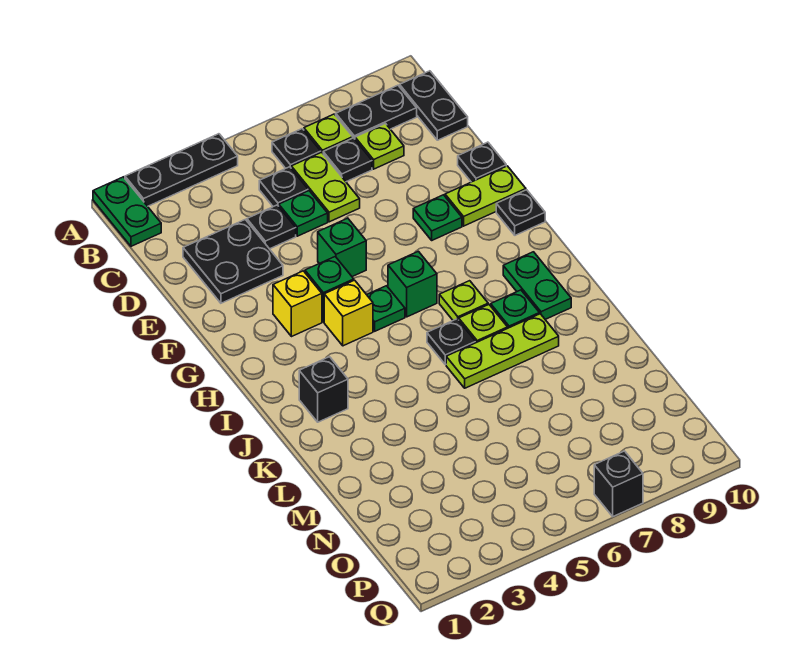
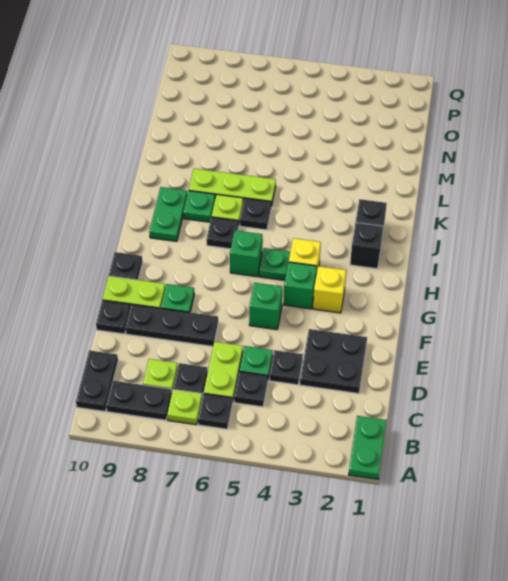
black plate A2:A4 level 1 -> black plate E7:E9 level 1
lime plate I7 level 1 -> black plate I7 level 1
black brick Q7 level 1 -> black brick I2 level 1

